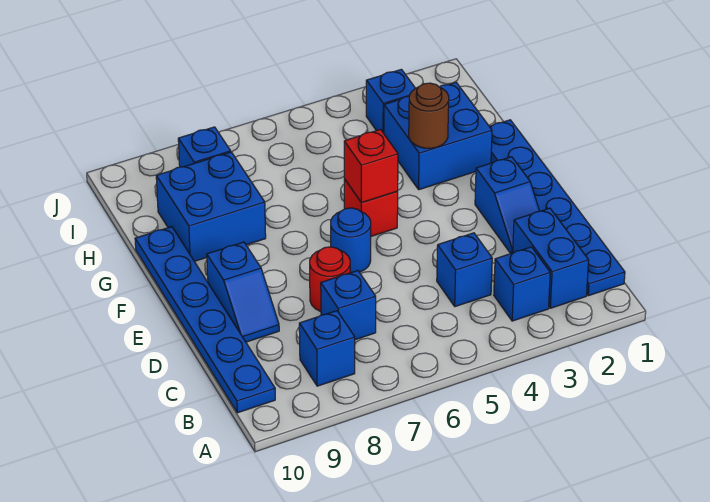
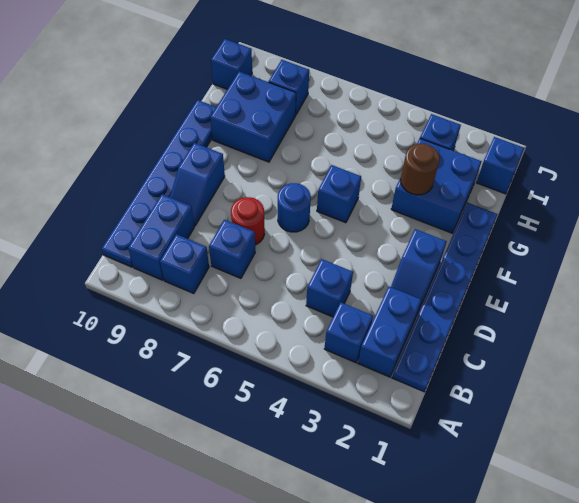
none -> blue brick B9:C9 level 1
red brick F5 level 1 -> blue brick F5 level 1
red brick F5 level 2 -> none
none -> blue brick I1 level 1
none -> blue brick I10 level 1

